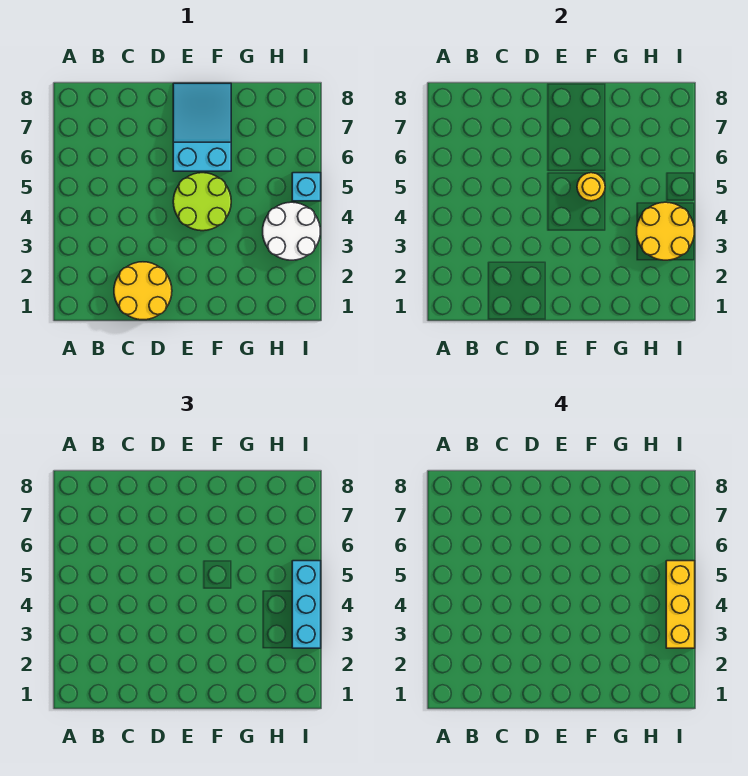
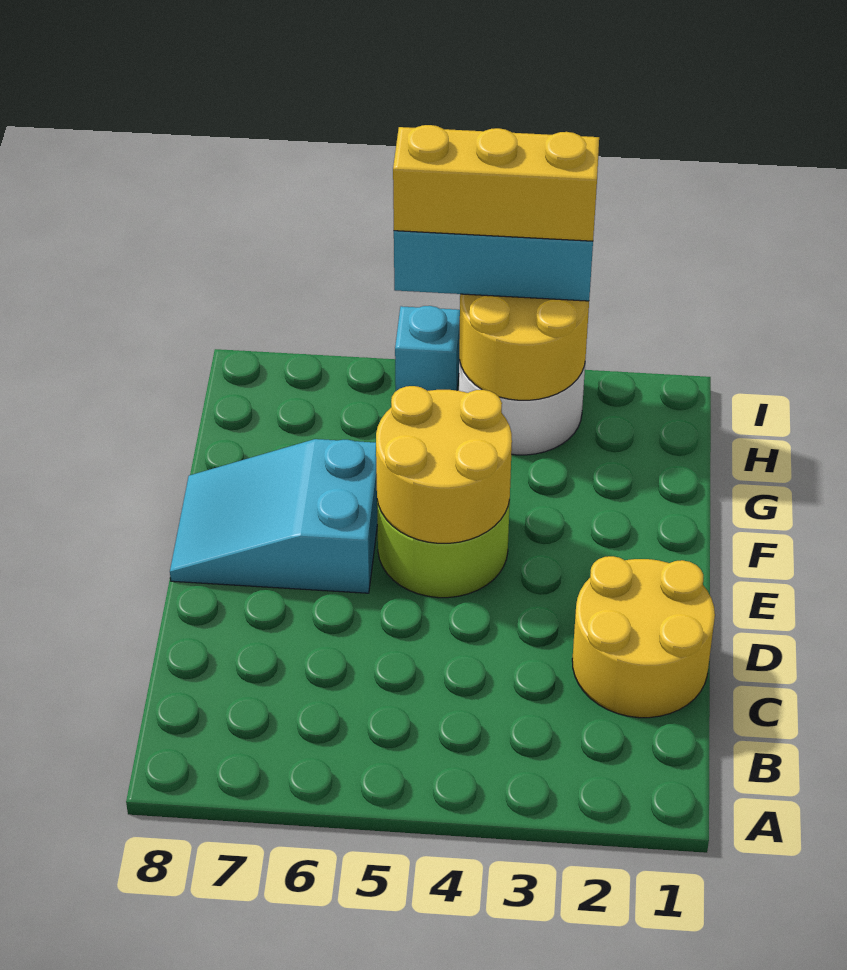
yellow round brick F5 level 2 -> yellow round brick E4:F5 level 2

